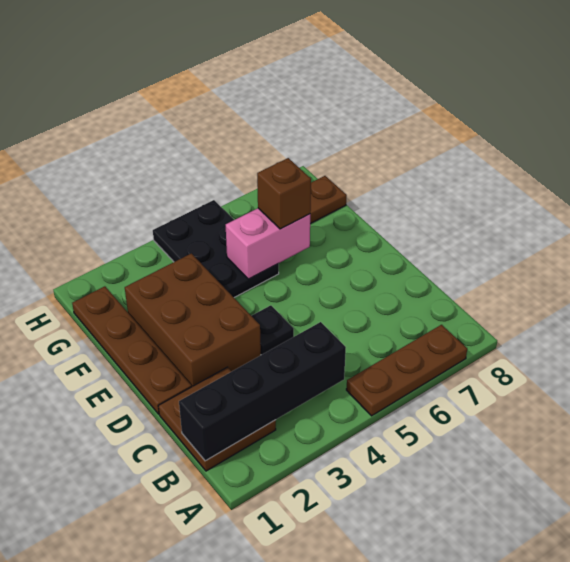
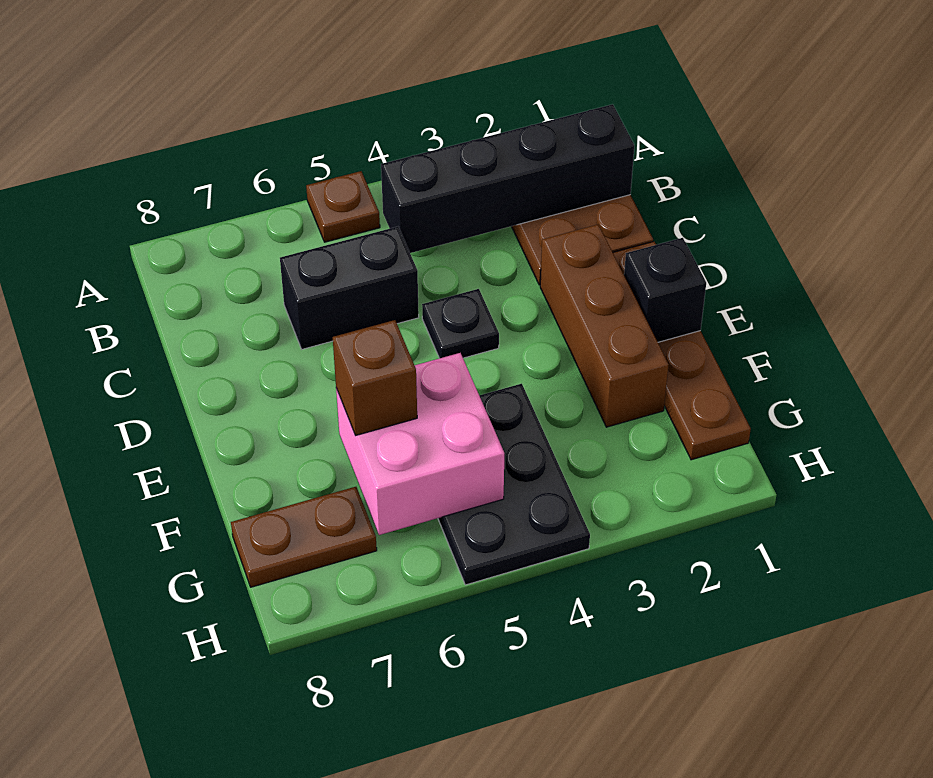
brown plate A5:A7 level 1 -> brown plate A5 level 1
none -> black brick C5:C6 level 1
brown brick D2:F3 level 1 -> brown brick D2:F2 level 1
none -> black brick E1 level 2
pink brick F5:F6 level 2 -> pink brick F5:G6 level 2

